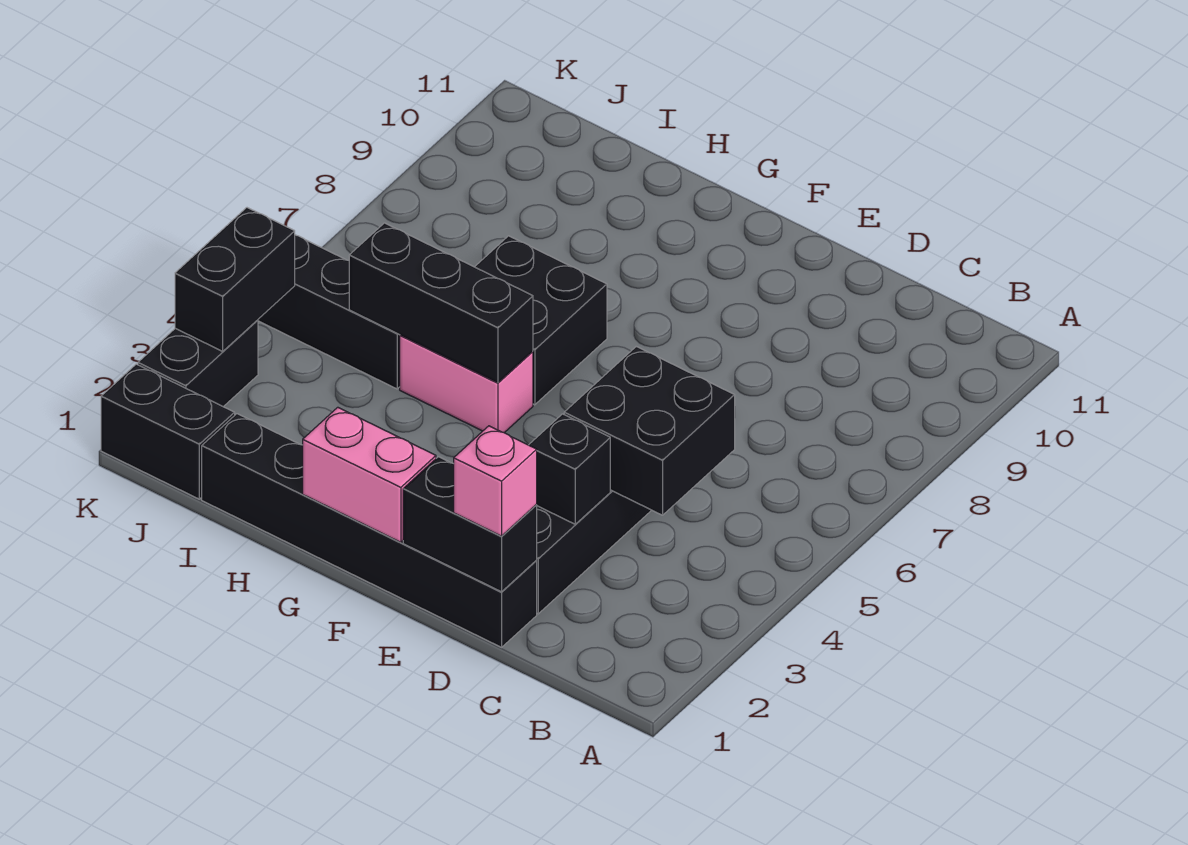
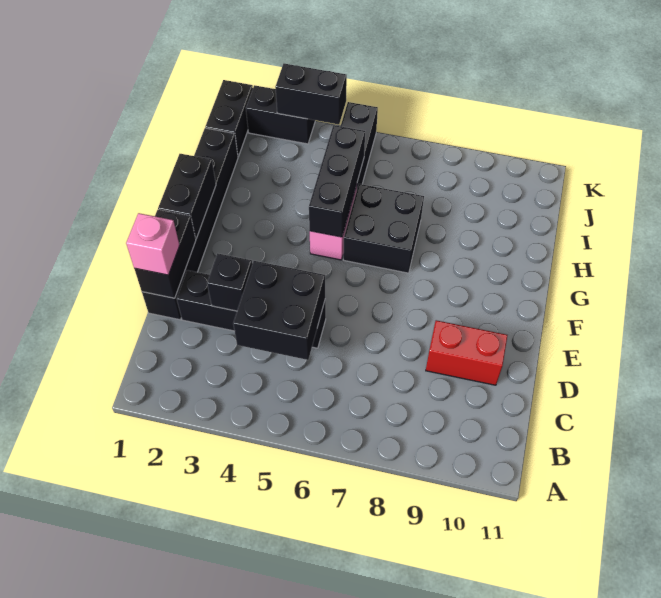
none -> red brick D9:D10 level 1
pink brick F1:G1 level 2 -> black brick F1:G1 level 2

